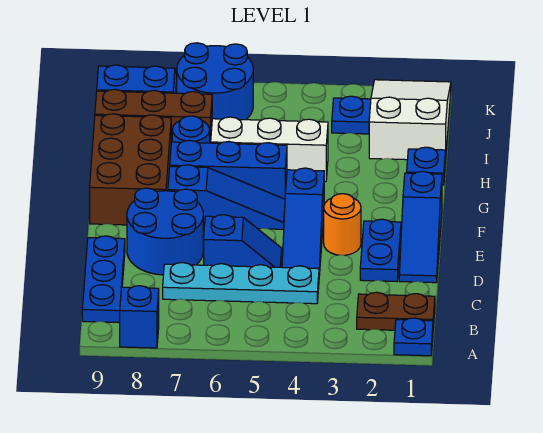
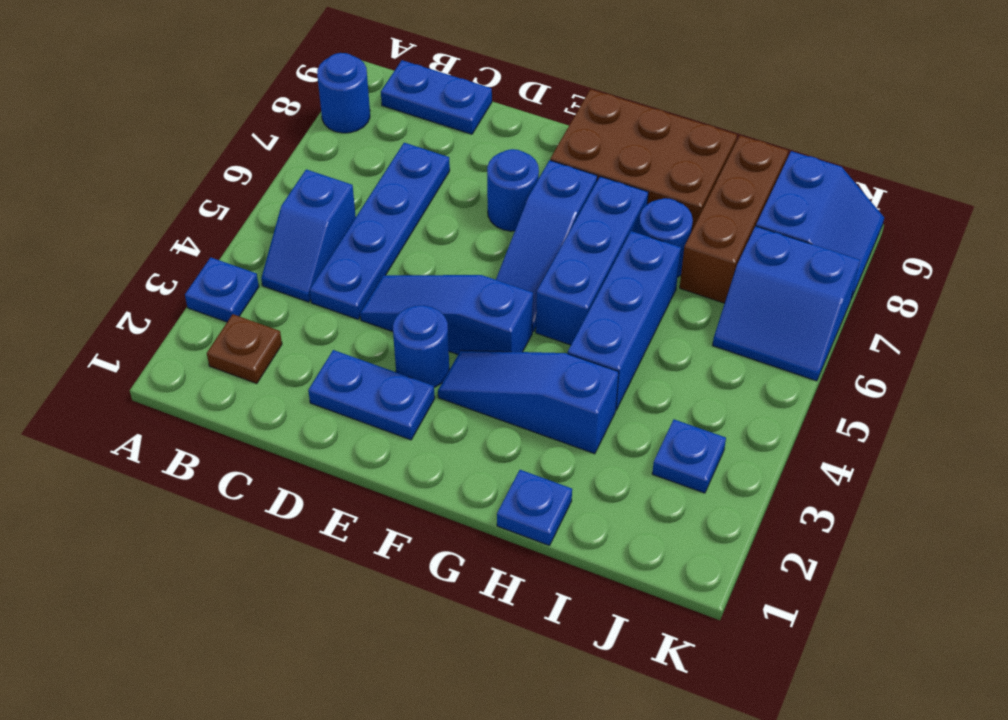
blue plate A1 level 1 -> blue plate A3 level 1
blue brick A8 level 1 -> blue round brick A8 level 1
brown plate B1:B2 level 1 -> brown plate B2 level 1
blue plate B9:D9 level 1 -> blue plate B9:C9 level 1
cyan plate C4:C7 level 1 -> blue plate C4:C7 level 1
blue slope D1:F1 level 1 top F -> blue slope F3:H3 level 1 top H
blue slope D5:D6 level 1 top 6 -> blue slope B4:B5 level 1 top 5
blue round brick D7:E8 level 1 -> blue round brick E7 level 1
orange round brick E3 level 1 -> blue round brick E3 level 1
white brick H4:H6 level 1 -> blue brick H4:H6 level 1
white slope I1:K2 level 1 top I -> none
blue round brick J6:K7 level 1 -> blue slope J6:K7 level 1 top 7

